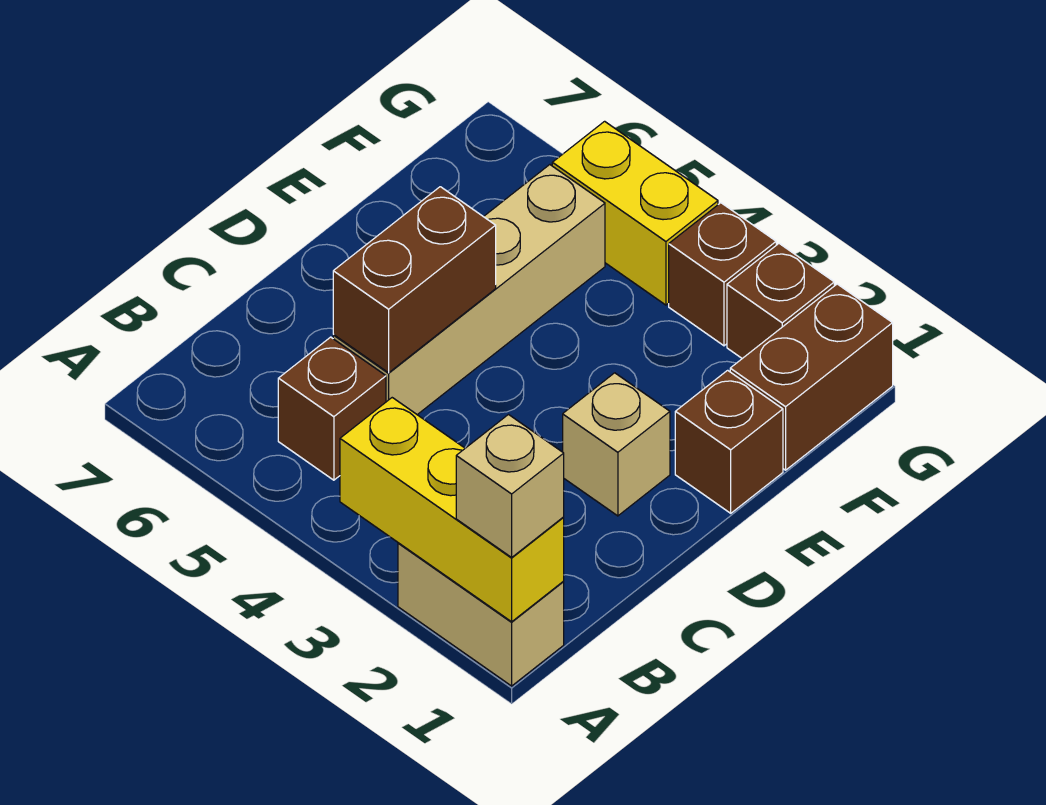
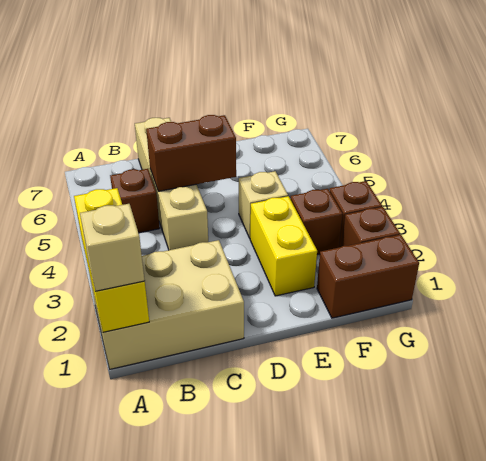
tan brick A1:A2 level 1 -> tan brick A1:C2 level 1
tan brick C5:F5 level 1 -> tan brick C4:C7 level 1
tan brick D2 level 1 -> tan brick E4 level 1
brown brick E1 level 1 -> brown brick F3 level 1
yellow brick G4:G5 level 1 -> yellow brick E2:E3 level 1

